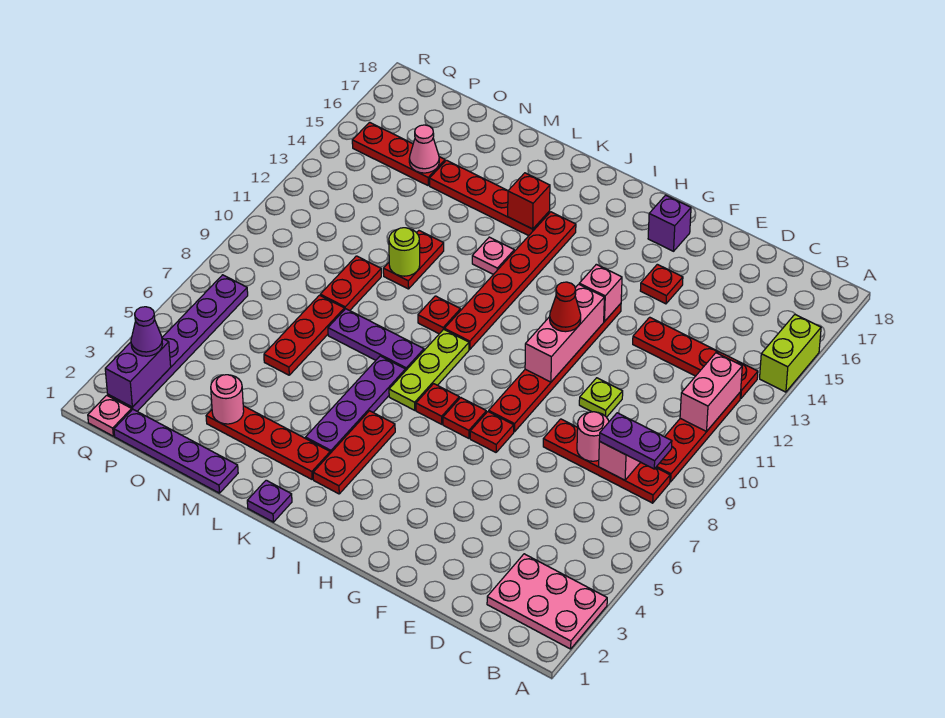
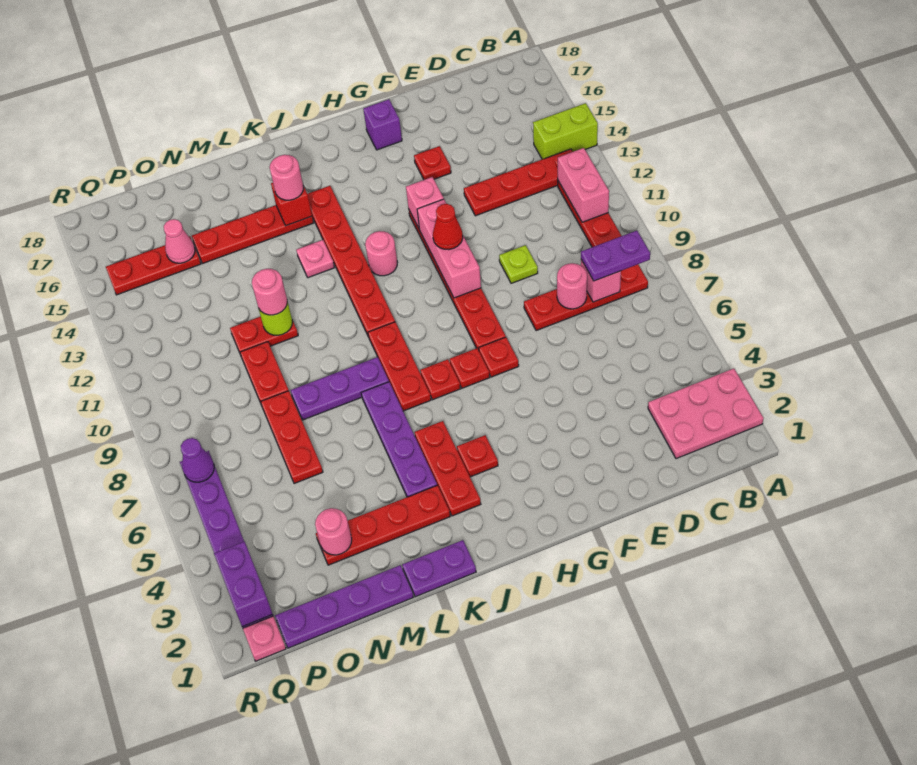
lime brick A14:A15 level 1 -> lime brick A14:B14 level 1
none -> pink round brick I12 level 1
lime plate J7:J9 level 1 -> red plate J7:J9 level 1
purple plate K1 level 1 -> purple plate K1:L1 level 1
red plate K10 level 1 -> red plate I4 level 1
none -> pink round brick K15 level 3
red plate M11:M12 level 1 -> red plate M11:N11 level 1
none -> pink round brick M11 level 3
purple cone Q3 level 3 -> purple cone Q7 level 2

